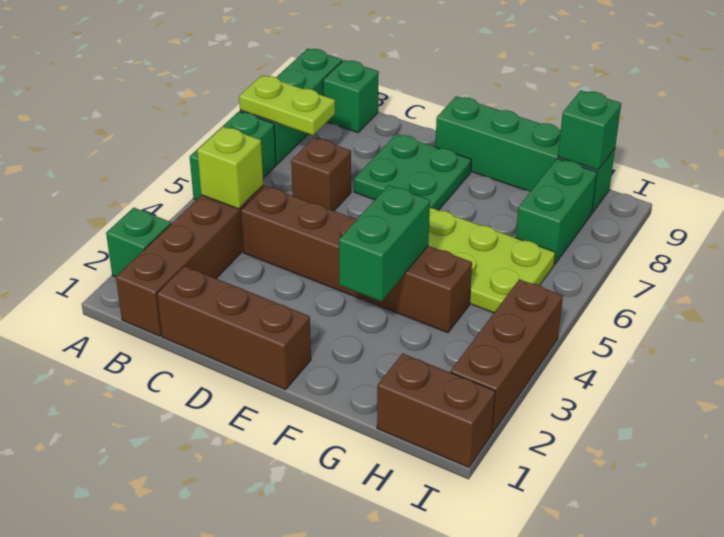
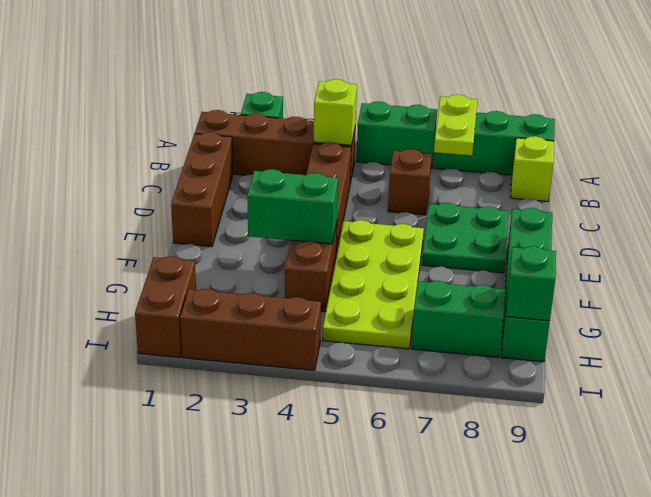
green brick B9 level 1 -> lime brick B9 level 1

